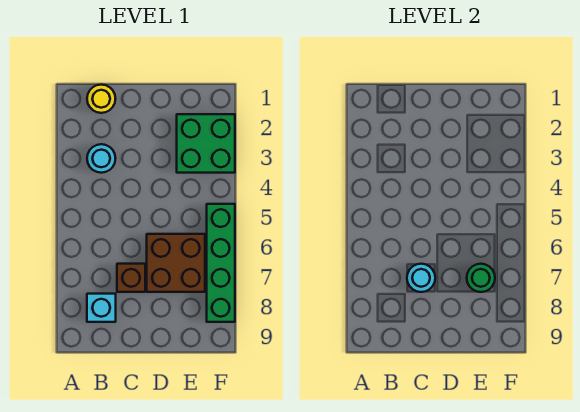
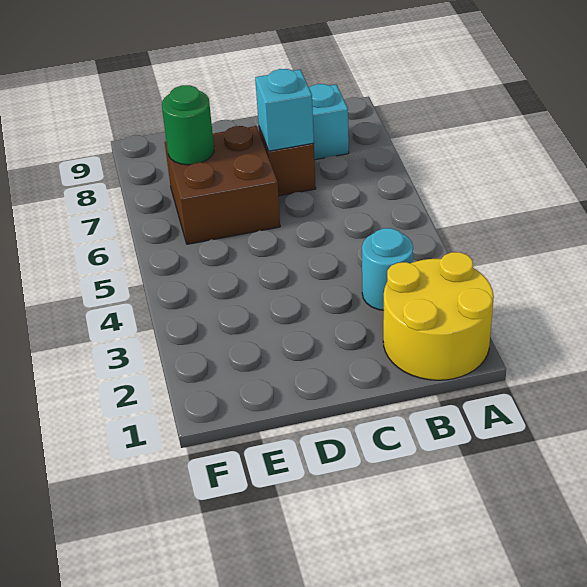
yellow round brick B1 level 1 -> yellow round brick A1:B2 level 1
cyan round brick C7 level 2 -> cyan brick C7 level 2
green brick E2:F3 level 1 -> none
green brick F5:F8 level 1 -> none

